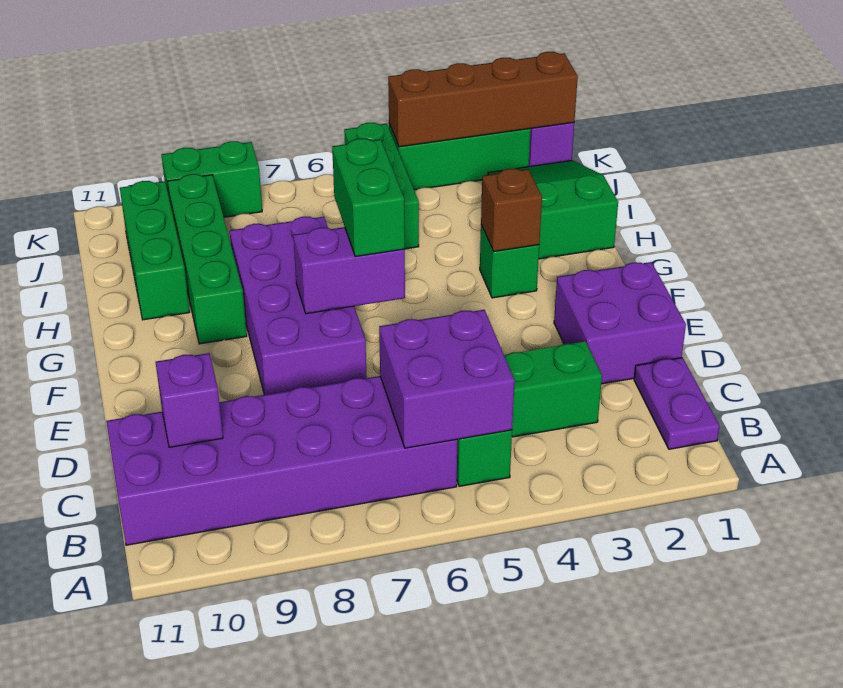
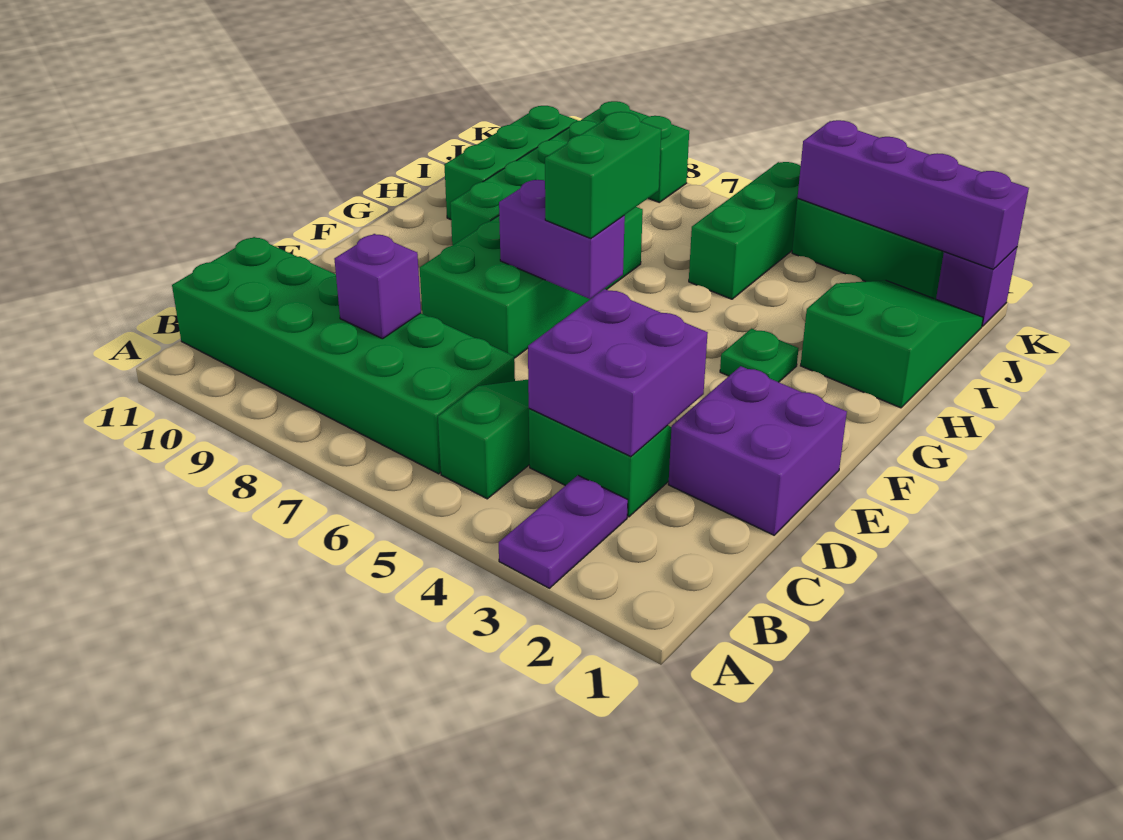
purple plate B1:C1 level 1 -> purple plate A3:B3 level 1
purple brick B5:C6 level 2 -> purple brick C3:D4 level 2
purple brick B6:C11 level 1 -> green brick B6:C11 level 1
purple brick C10 level 2 -> purple brick C8 level 2
purple brick E7:H8 level 1 -> green brick E7:H8 level 1
green brick G3 level 1 -> green plate G3 level 1
brown brick G3 level 2 -> none
brown brick K1:K4 level 2 -> purple brick K1:K4 level 2

